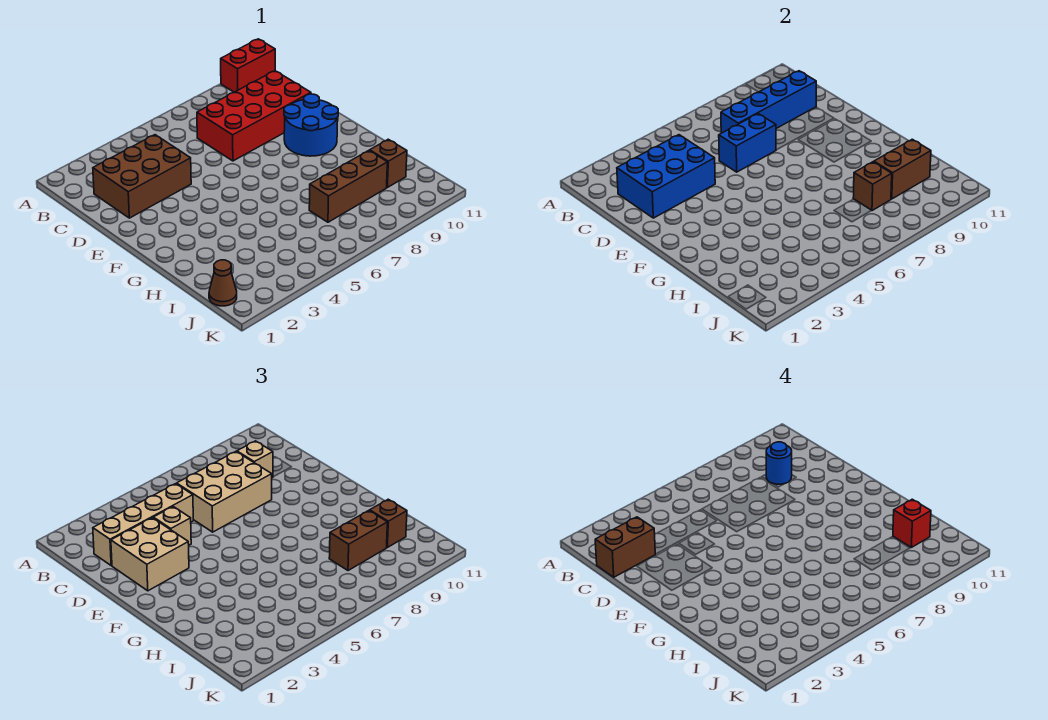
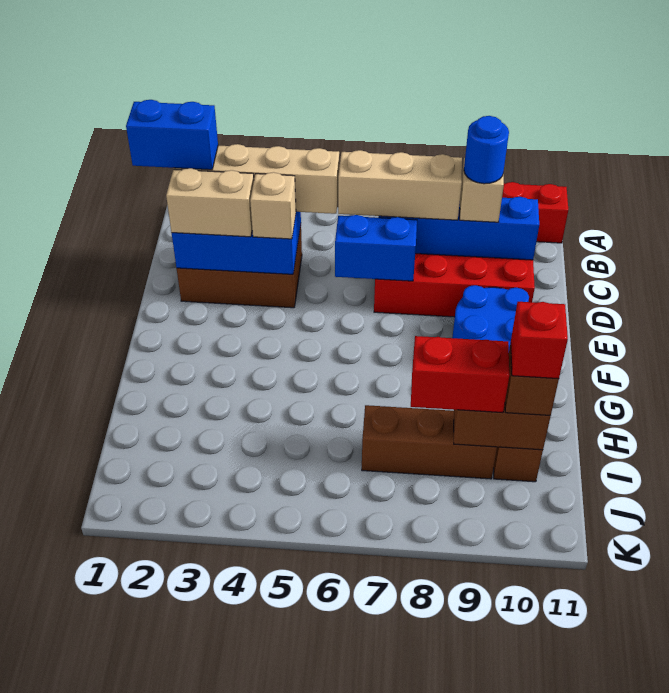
brown brick C1:C2 level 4 -> blue brick C1:C2 level 4
tan brick C6:D8 level 3 -> tan brick C6:C8 level 3
tan brick D2:E3 level 3 -> tan brick D2:D3 level 3
brown brick I8 level 2 -> none
brown brick I8:I9 level 3 -> red brick I8:I9 level 3
brown cone J1 level 1 -> none

